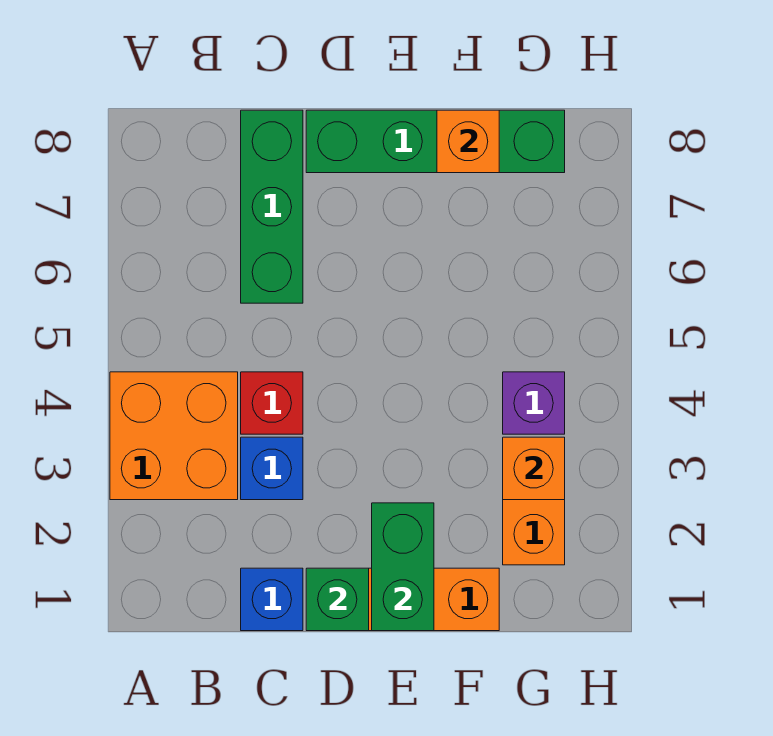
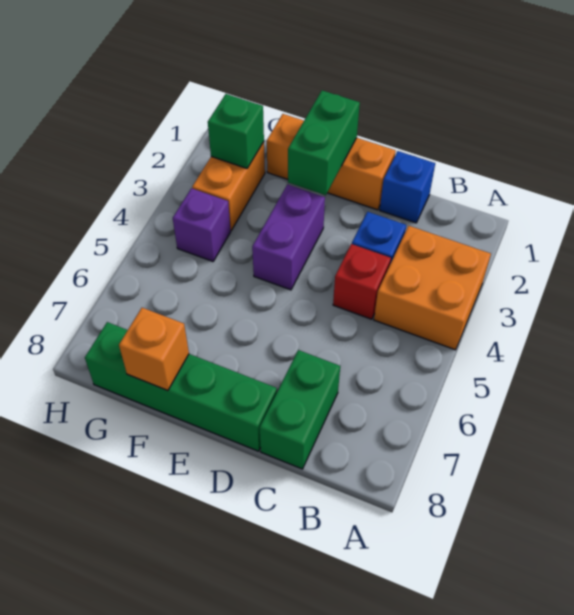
green brick C6:C8 level 1 -> green brick C7:C8 level 1
green brick D1 level 2 -> green brick G2 level 2
none -> purple brick E3:E4 level 1
orange brick G3 level 2 -> none

